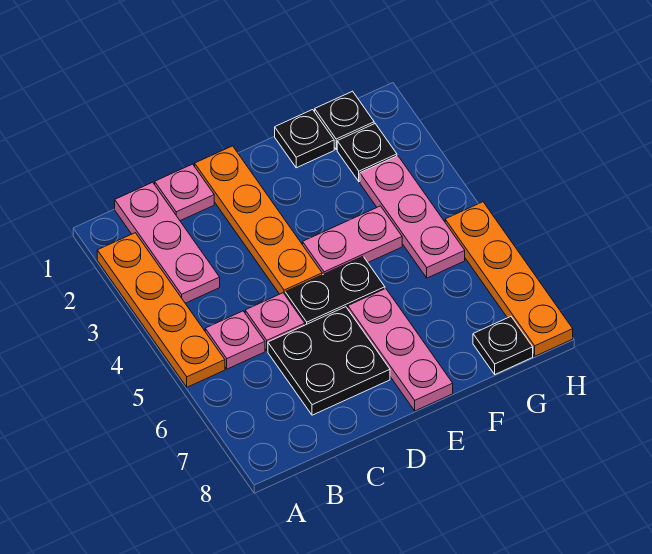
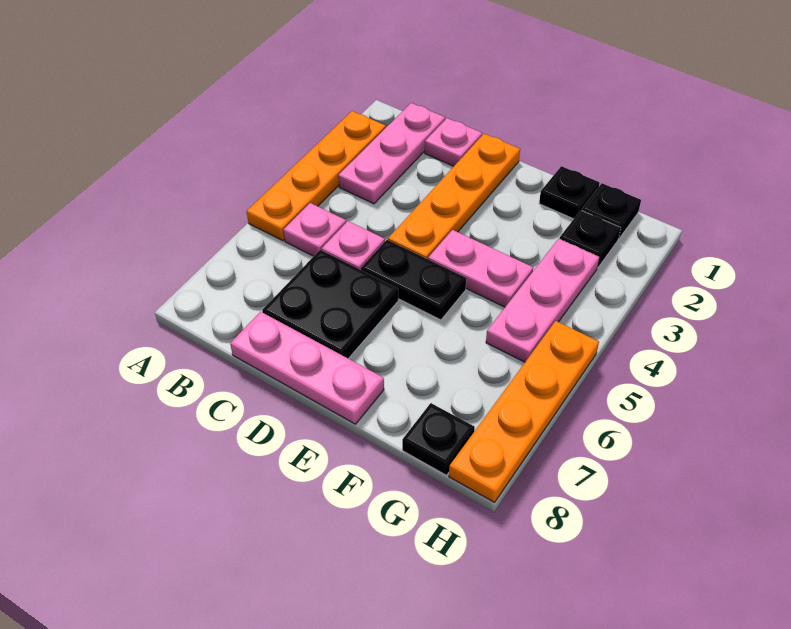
pink plate E6:E8 level 1 -> pink plate C8:E8 level 1

